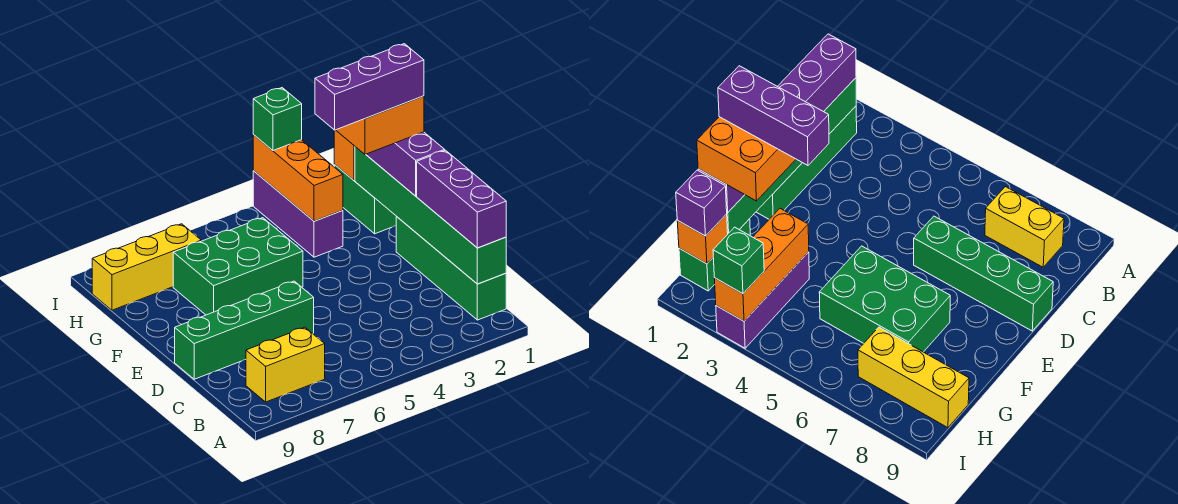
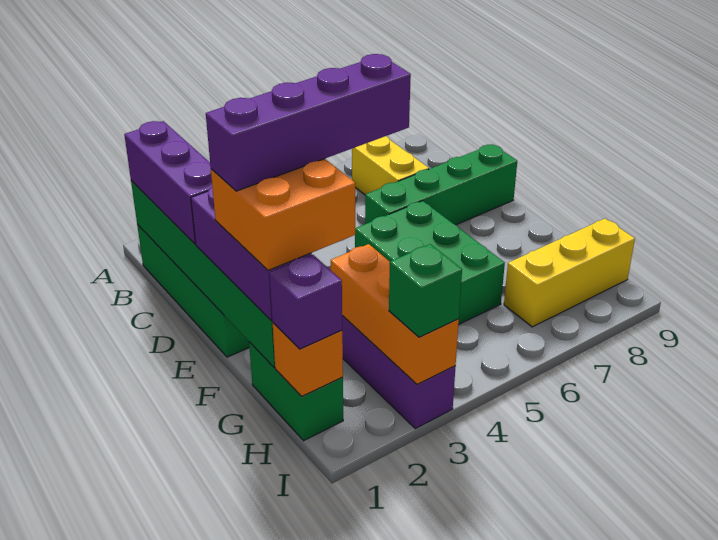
yellow brick B7:B8 level 1 -> yellow brick B7:C7 level 1
purple brick F1:F3 level 5 -> purple brick F1:F4 level 5
green brick F5:G7 level 1 -> green brick E5:G6 level 1

